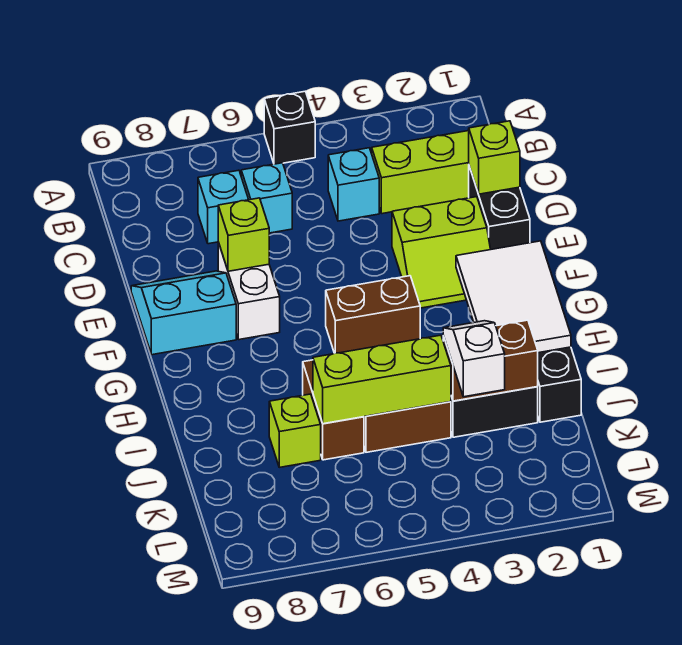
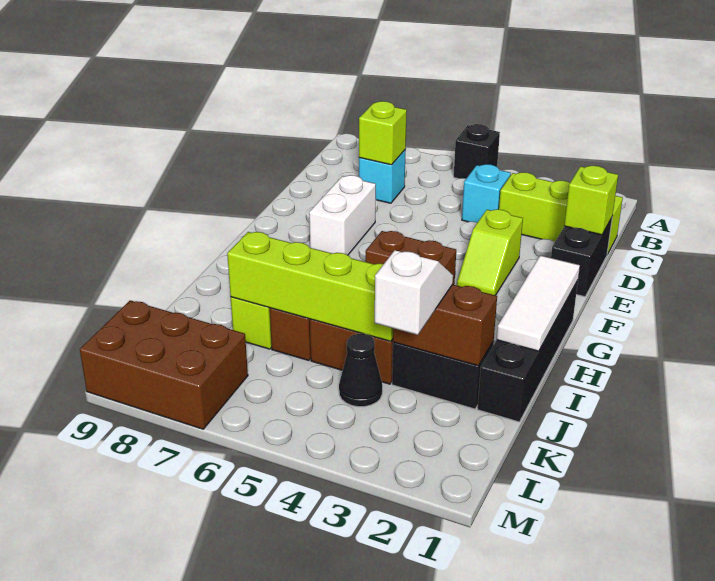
cyan brick C6 level 1 -> none
lime slope E2:F3 level 1 top E -> lime slope E3:F3 level 1 top E
lime brick E7 level 2 -> lime brick C7 level 2
cyan slope E8:F9 level 1 top F -> none
white tile G1:I2 level 2 -> white tile G1:I1 level 2
lime brick J4:J6 level 2 -> lime brick J4:J7 level 2
none -> black cone K4 level 1
none -> brown brick L7:M9 level 1

